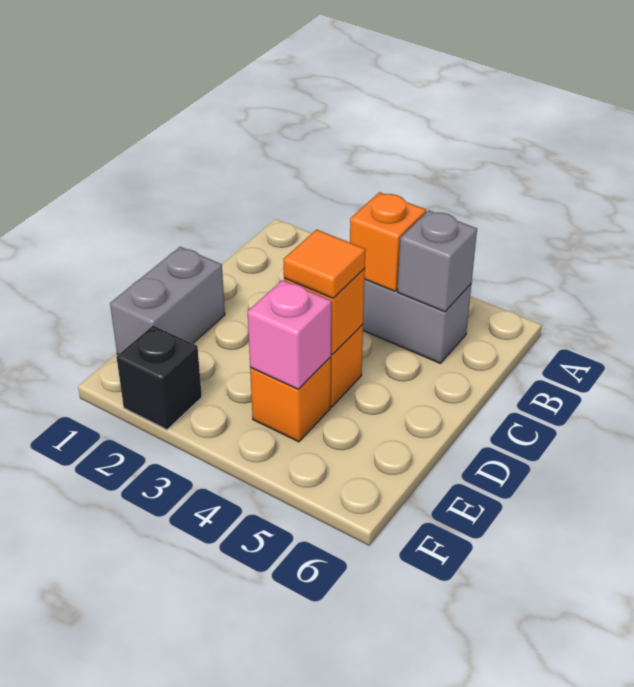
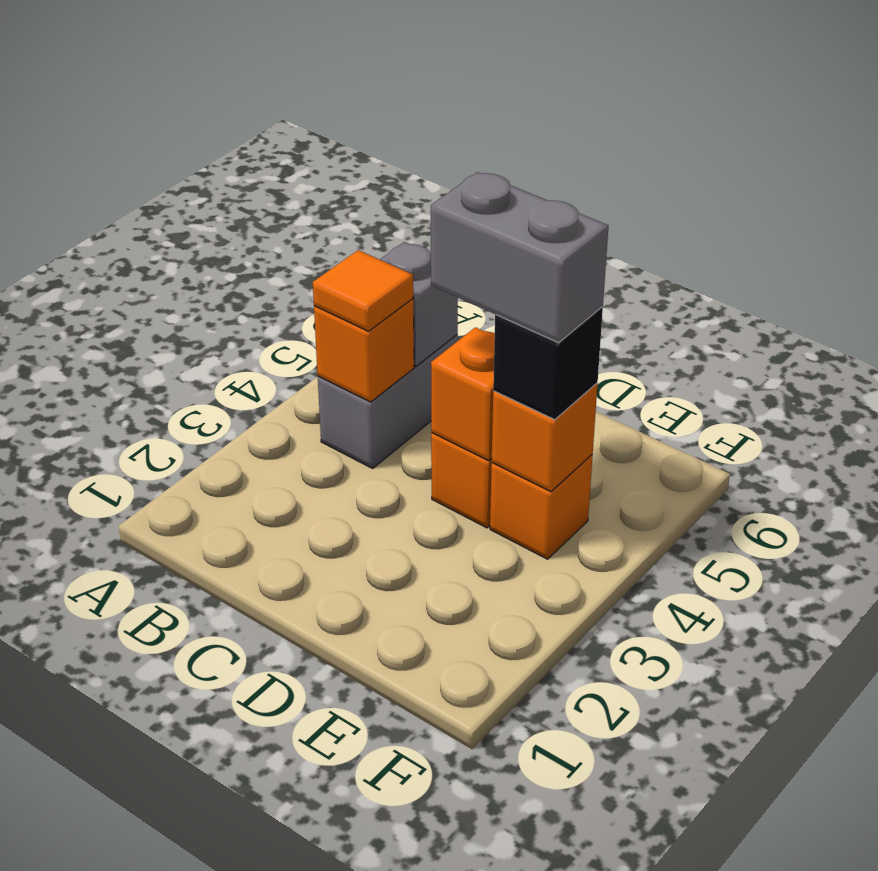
grey brick D1:E1 level 1 -> grey brick D4:E4 level 4
orange tile D4 level 3 -> orange tile B4 level 3
pink brick E4 level 2 -> orange brick E4 level 2
black brick F2 level 1 -> black brick E4 level 3

